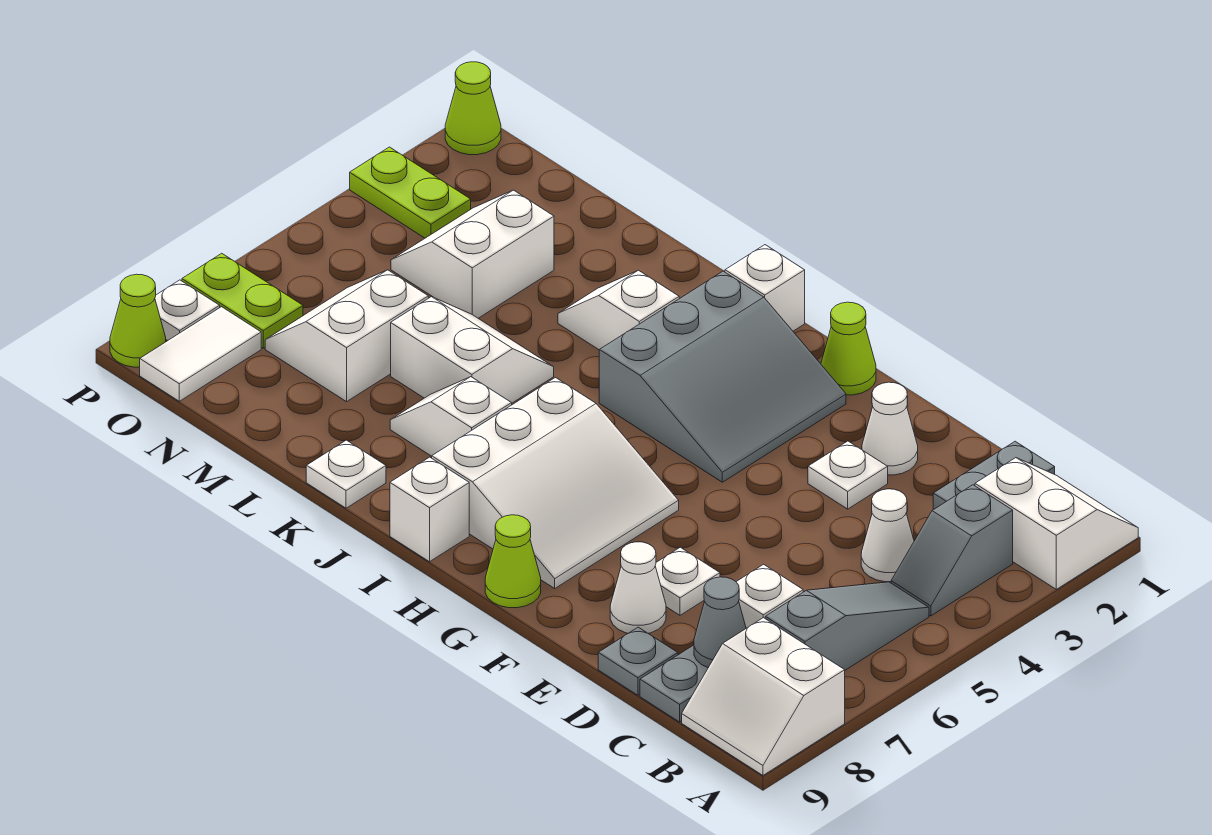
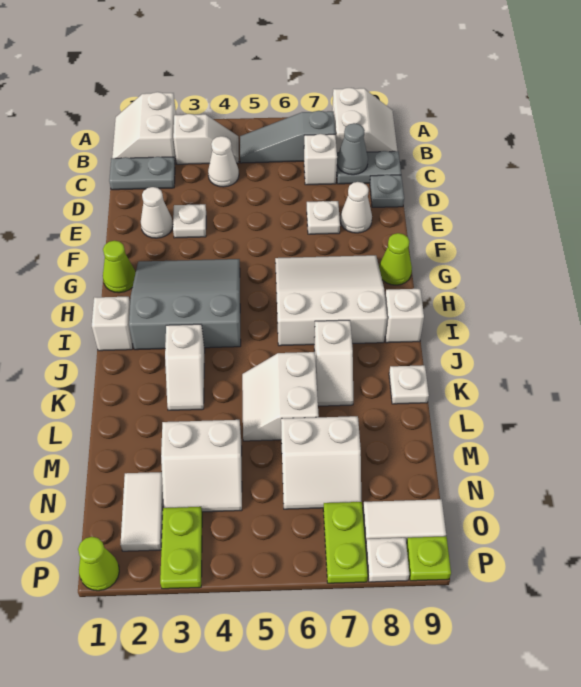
grey slope B3:B4 level 1 top 3 -> white slope B3:B4 level 1 top 3
none -> white tile N2:O2 level 1
lime cone P9 level 1 -> lime plate P9 level 1

